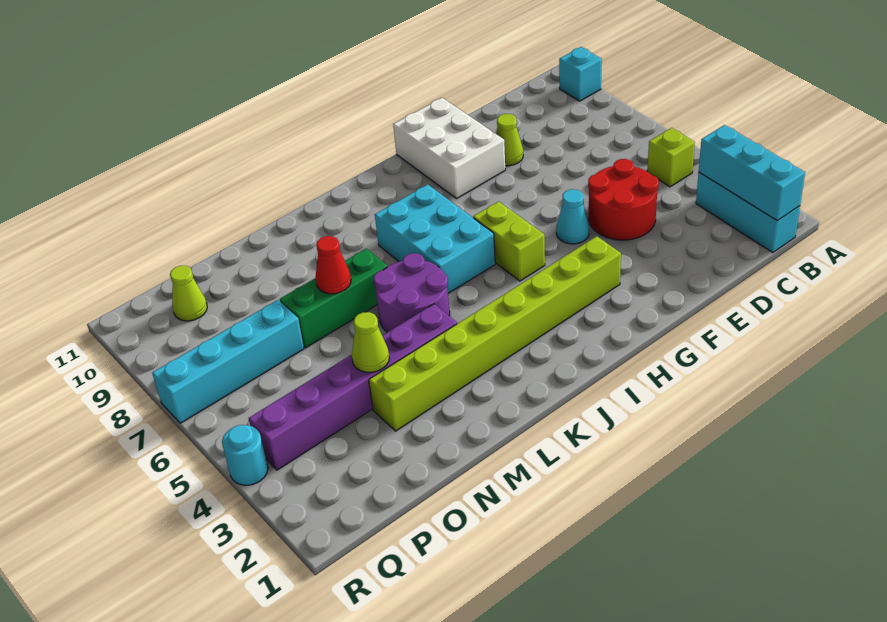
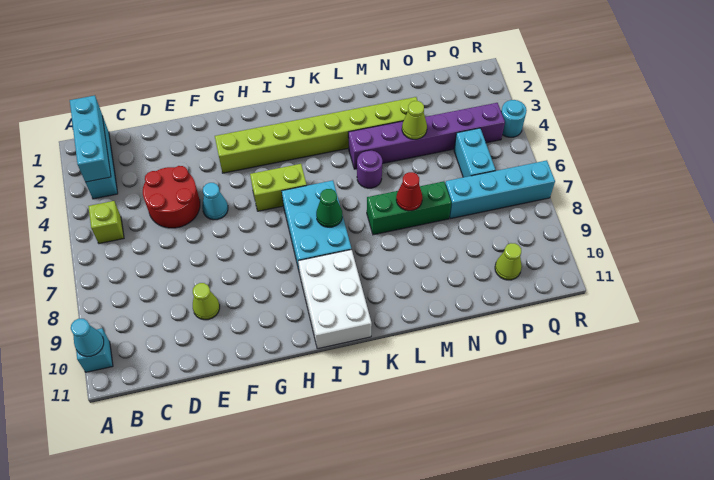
none -> cyan cone A10 level 2
white brick F9:G11 level 1 -> white brick I9:J11 level 1
lime brick H5:H6 level 1 -> lime brick H5:I5 level 1
none -> green cone J7 level 2
purple round brick K5:L6 level 1 -> purple round brick L5 level 1
none -> cyan brick P5:P6 level 1

